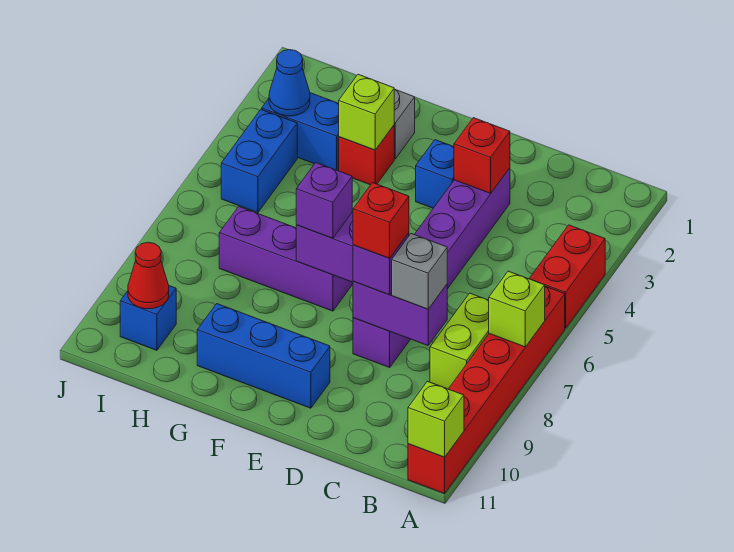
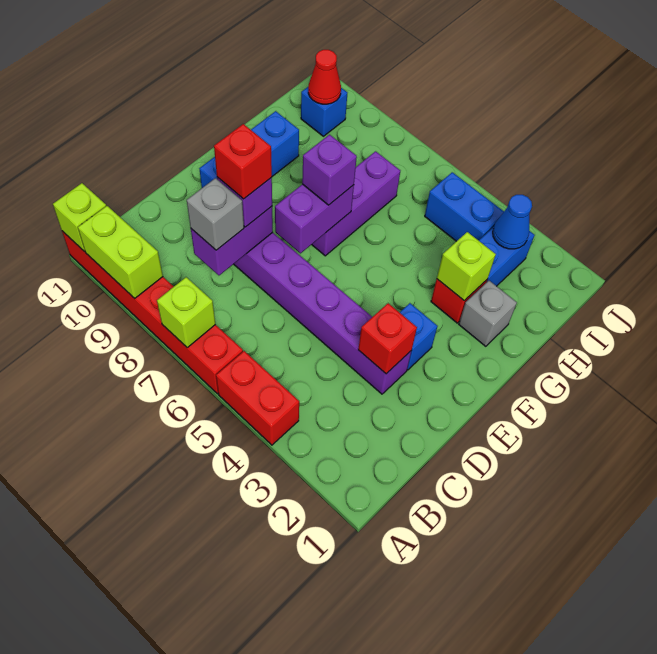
lime brick B7:B8 level 1 -> lime brick A9:A10 level 2

